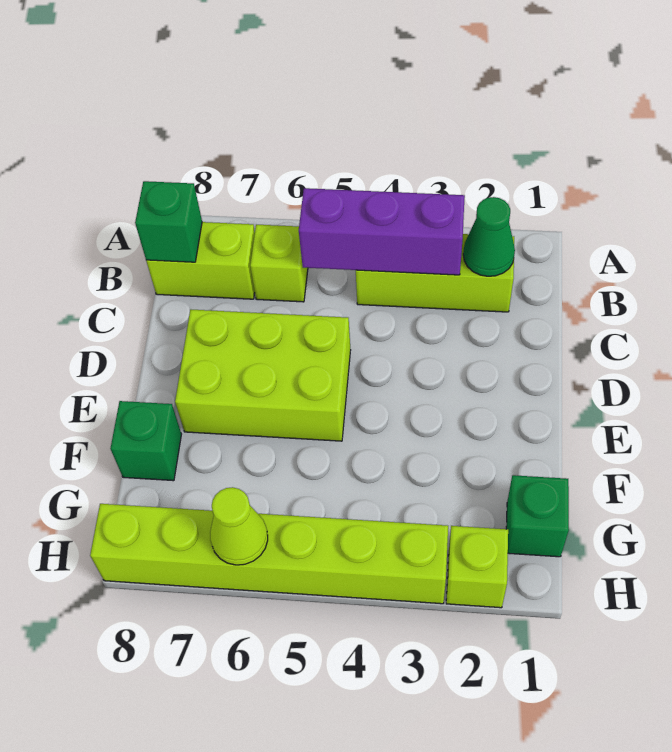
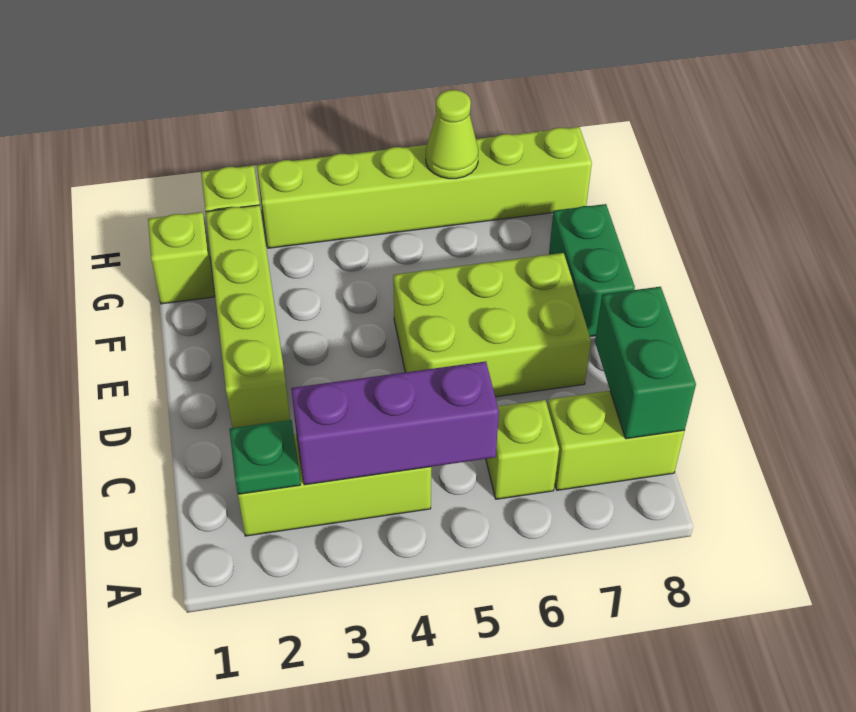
green cone B2 level 2 -> green plate B2 level 2
green brick B8 level 2 -> green brick B8:C8 level 2
none -> lime brick D2:G2 level 1
green brick F8 level 1 -> green brick E8:F8 level 1
green brick G1 level 1 -> lime brick G1 level 1

